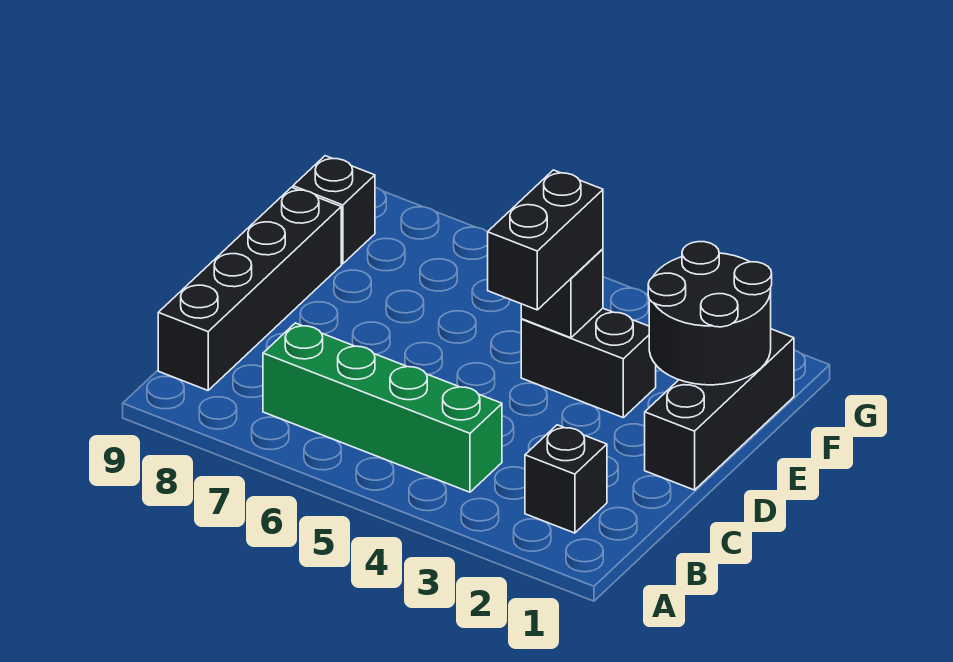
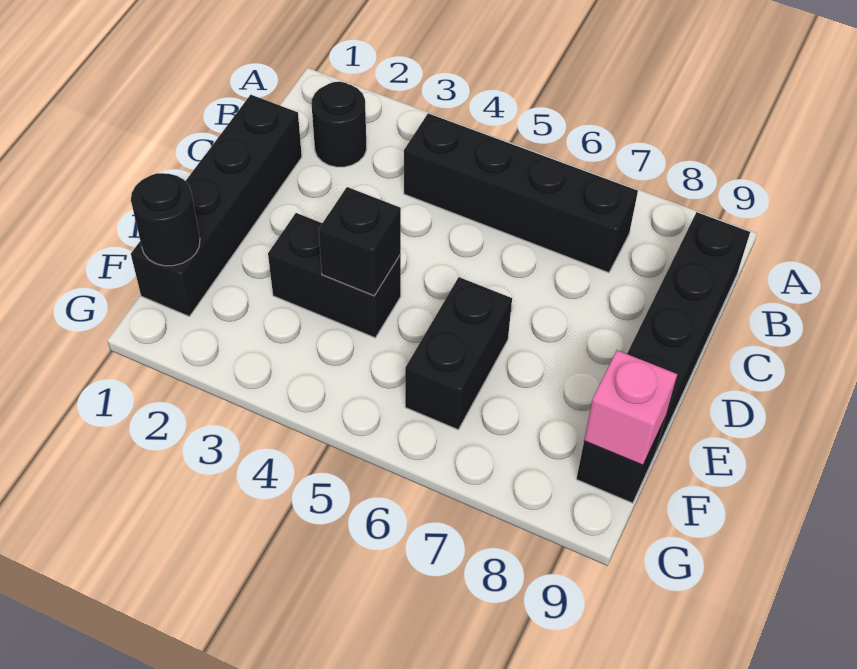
black brick B2 level 1 -> black round brick B2 level 1
green brick B4:B7 level 1 -> black brick B4:B7 level 1
black brick D1:F1 level 1 -> black brick C1:F1 level 1
black brick D4:E4 level 3 -> black brick E6:F6 level 1
black round brick E1:F2 level 2 -> black round brick F1 level 2
none -> pink brick F9 level 2

